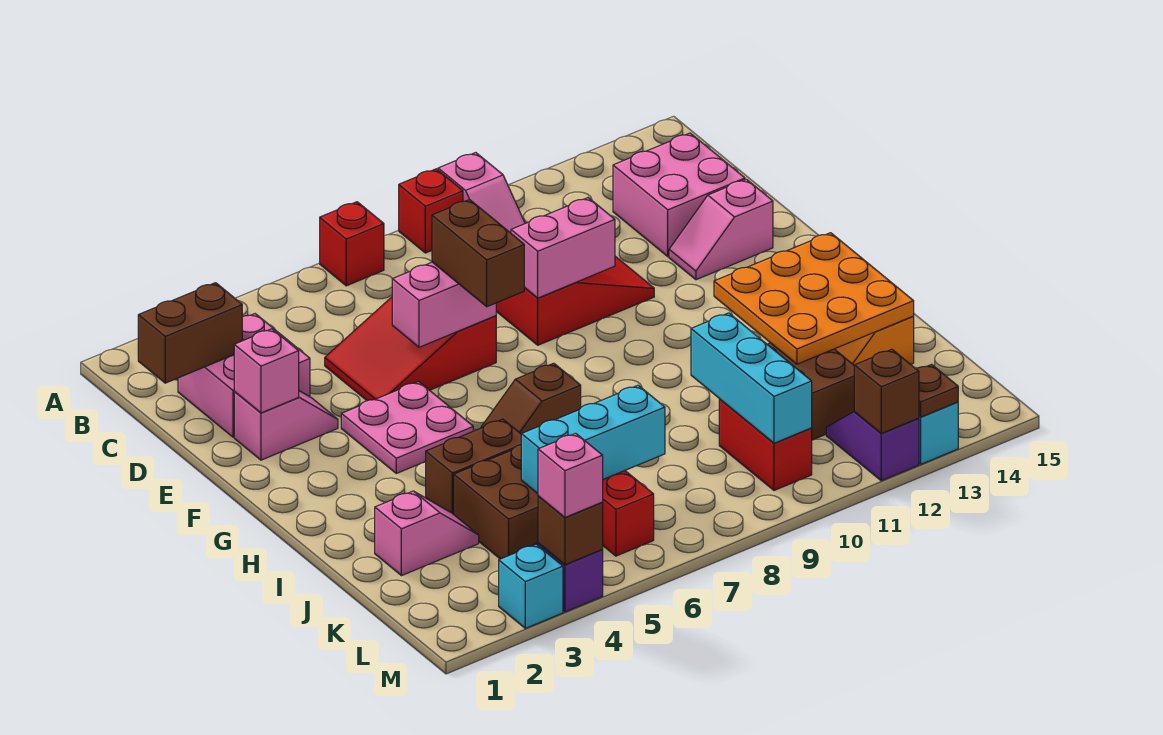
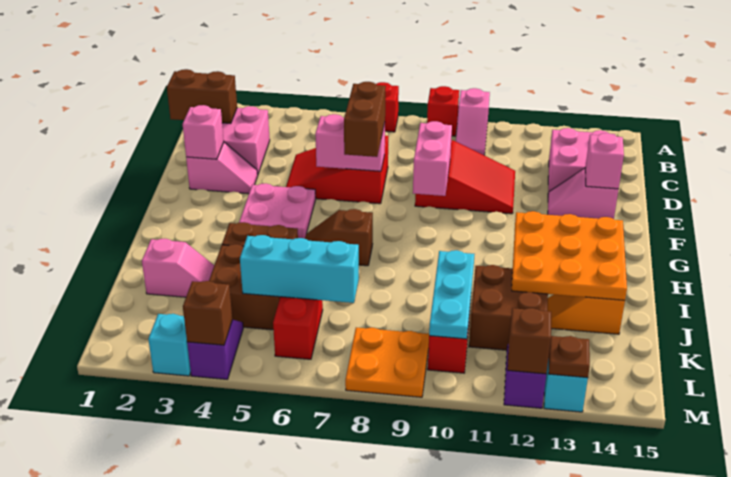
pink brick E9:E10 level 2 -> pink brick E9:F9 level 2
cyan brick J10:L10 level 2 -> cyan plate J10:L10 level 2
none -> orange plate L8:M9 level 1
pink brick M4 level 3 -> pink brick E14 level 2

